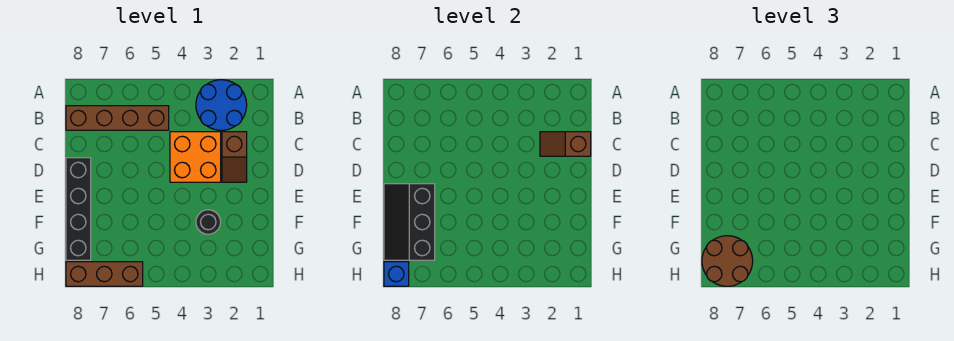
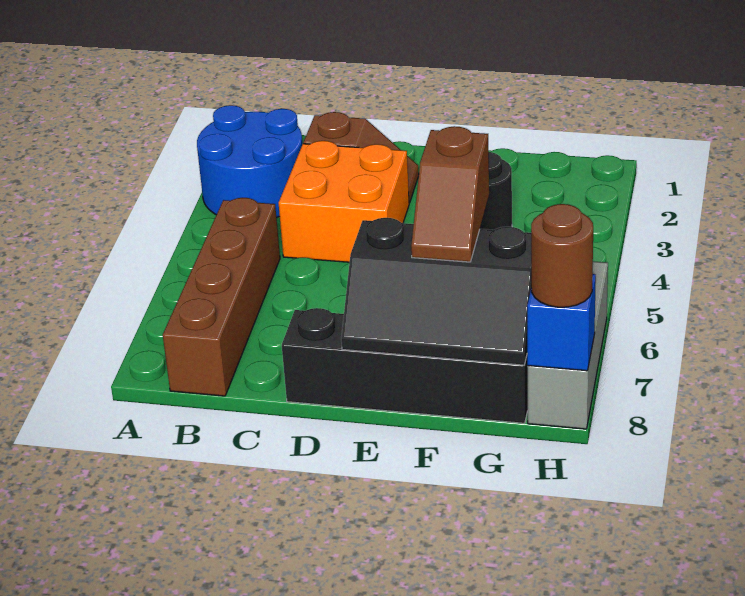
brown slope C1:C2 level 2 top 1 -> brown slope F6:F7 level 3 top 6
brown round brick G7:H8 level 3 -> brown round brick H8 level 3
brown brick H6:H8 level 1 -> grey brick H6:H8 level 1

